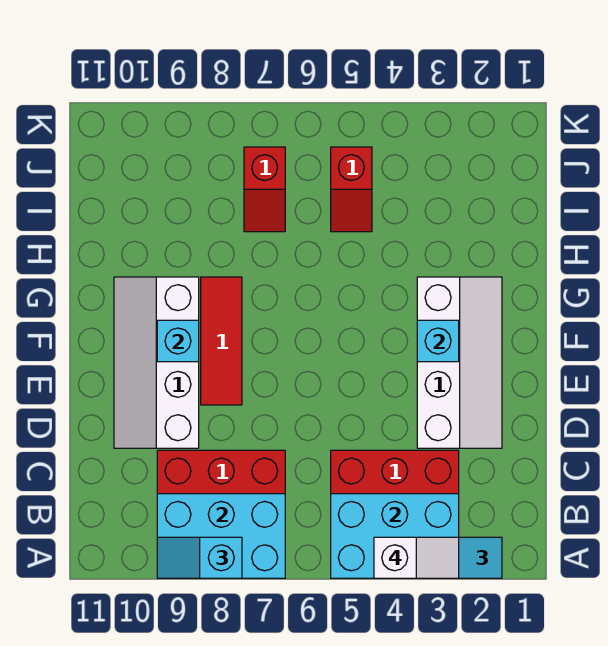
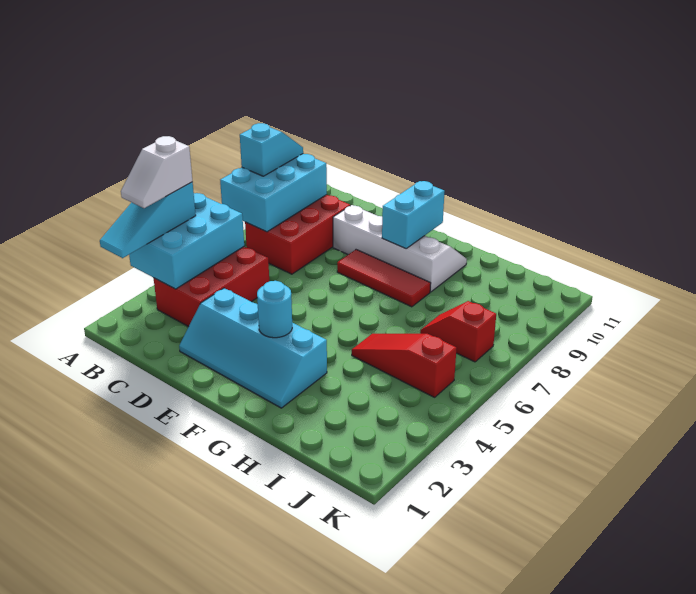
white slope D2:G3 level 1 top 3 -> cyan slope D2:G3 level 1 top 3
cyan brick F3 level 2 -> cyan round brick F3 level 2
cyan brick F9 level 2 -> cyan brick F9:F10 level 2
red slope I5:J5 level 1 top J -> red slope H5:J5 level 1 top J

